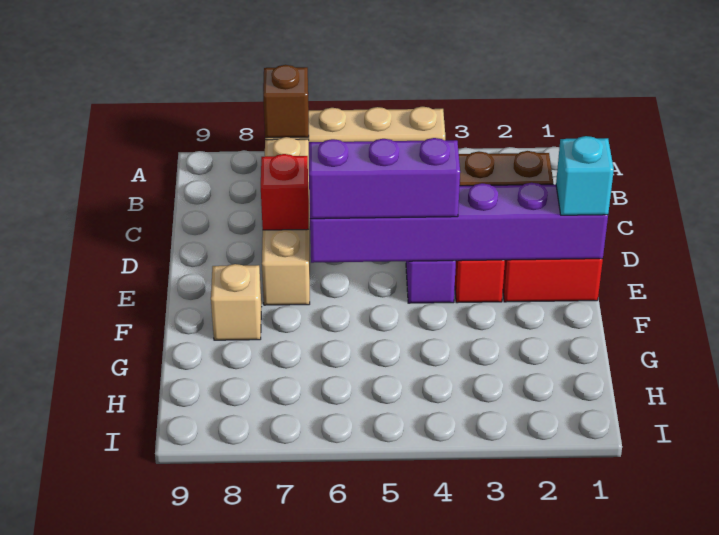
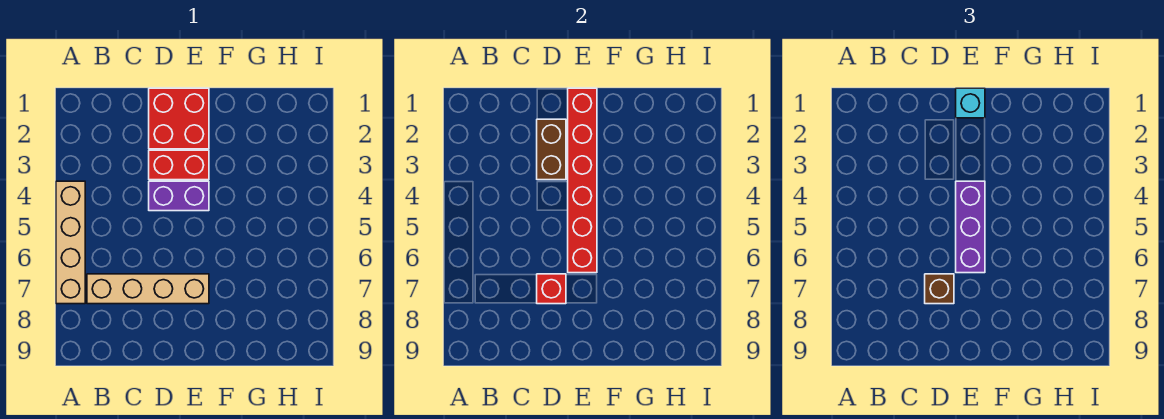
brown brick A7 level 2 -> brown brick D7 level 3
purple brick E1:E6 level 2 -> red brick E1:E6 level 2
tan brick F8 level 1 -> none

